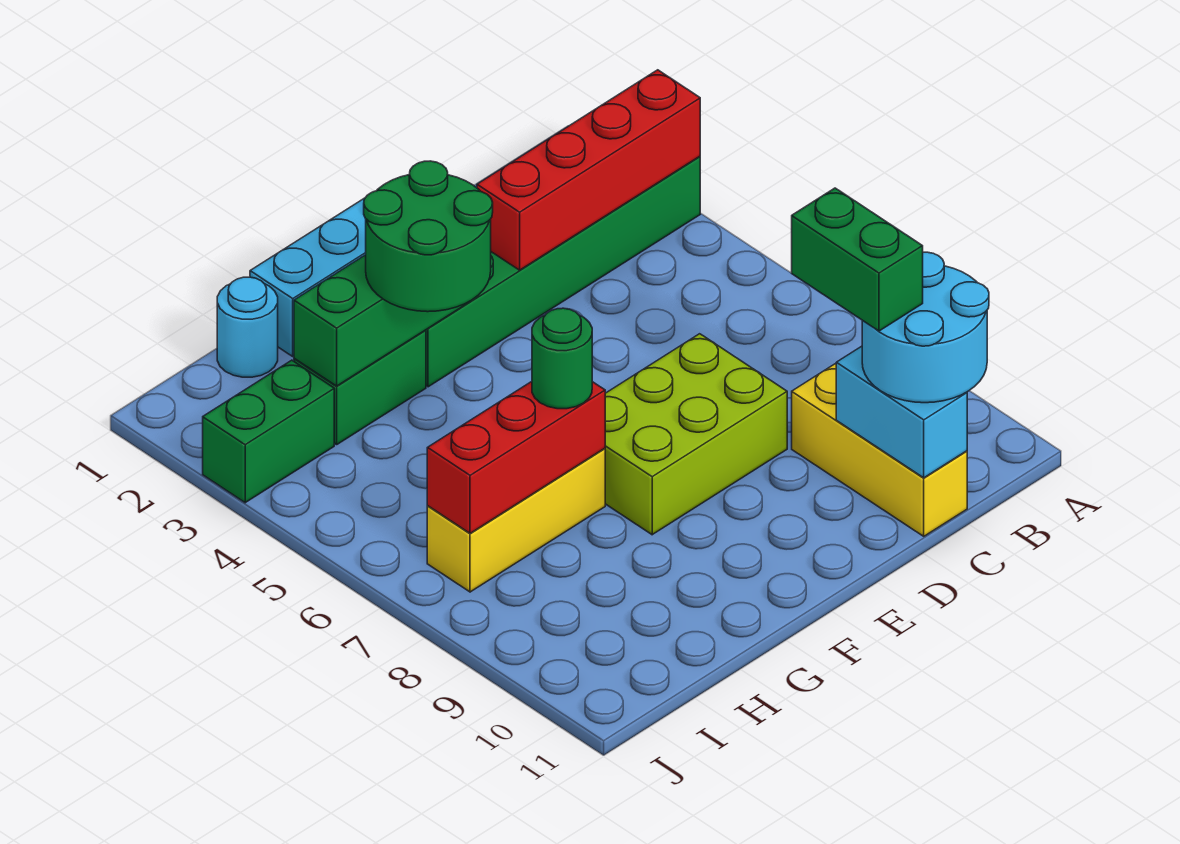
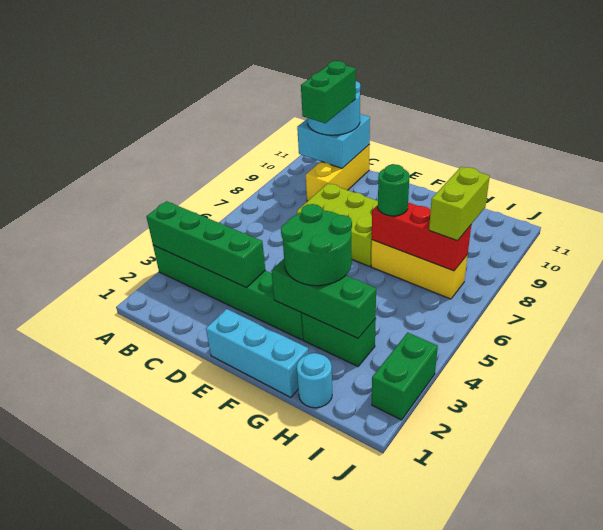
red brick A3:D3 level 2 -> green brick A3:D3 level 2
cyan brick C10:C11 level 2 -> cyan brick B10:C11 level 2
green brick I3:J3 level 1 -> green brick J2:J3 level 1
none -> lime brick I7:I8 level 3

